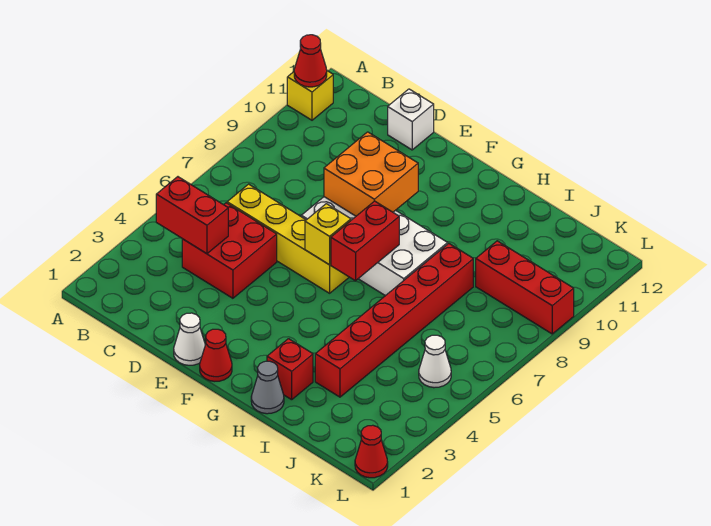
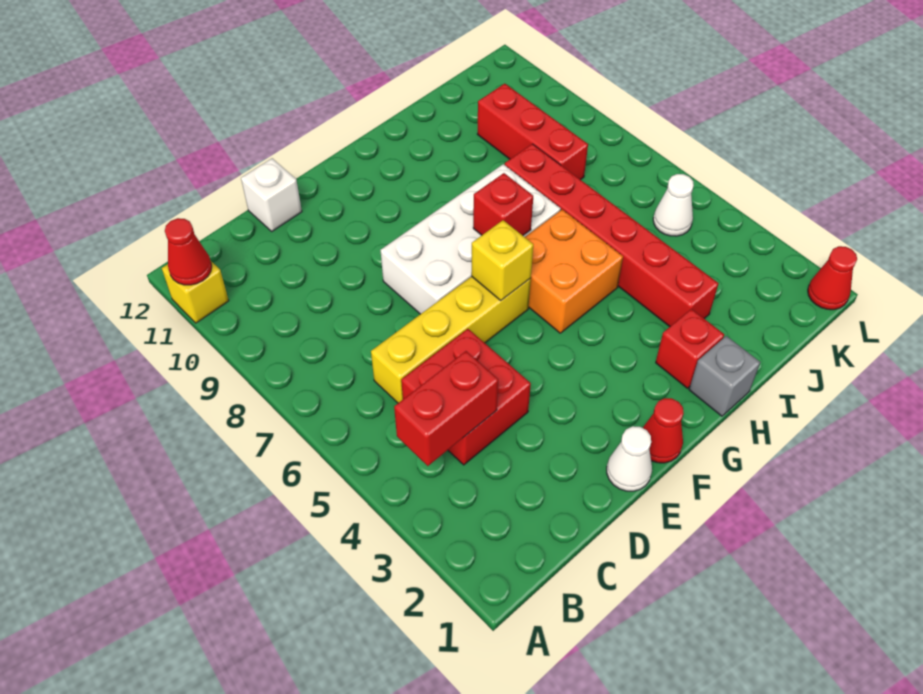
orange brick E8:F9 level 2 -> orange brick G5:H6 level 1
red brick G6:G7 level 2 -> red brick G7 level 2
grey cone H1 level 1 -> grey brick H1 level 1
red brick J9:L9 level 1 -> red brick J8:J10 level 1

